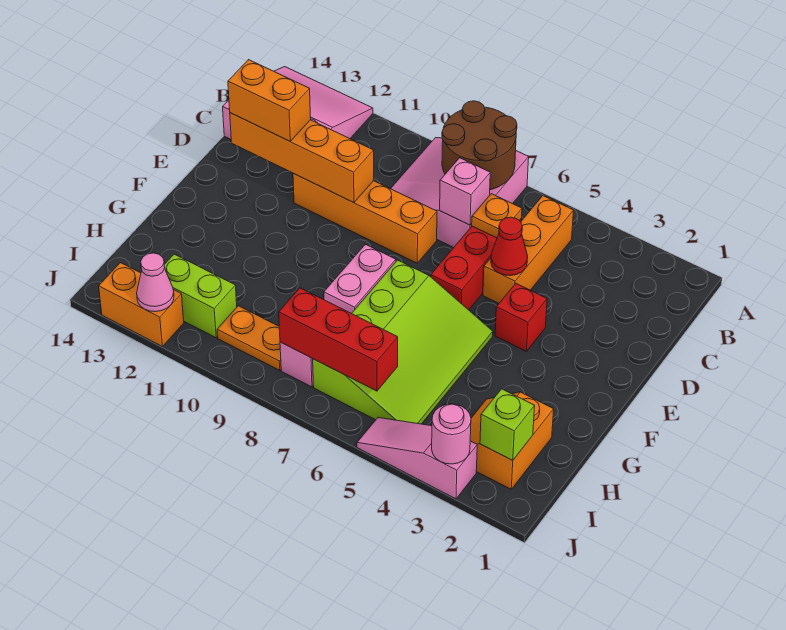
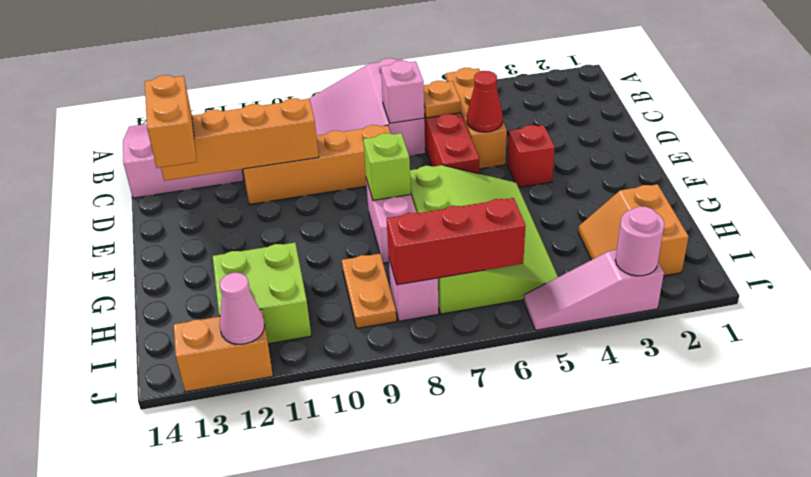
brown round brick A7:B8 level 2 -> none
orange brick D12:D13 level 3 -> orange brick D13:E13 level 3
lime brick I2 level 2 -> lime brick F8 level 2
orange plate I9:I10 level 1 -> orange plate H9:I9 level 1
lime brick I11:I12 level 1 -> lime brick H11:I12 level 1

